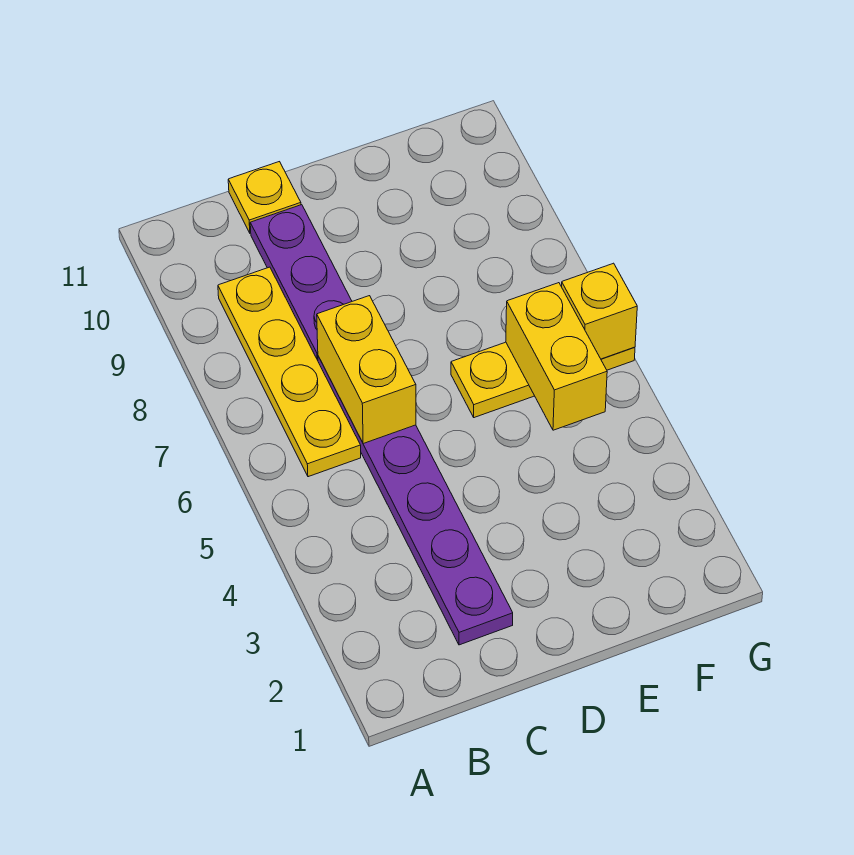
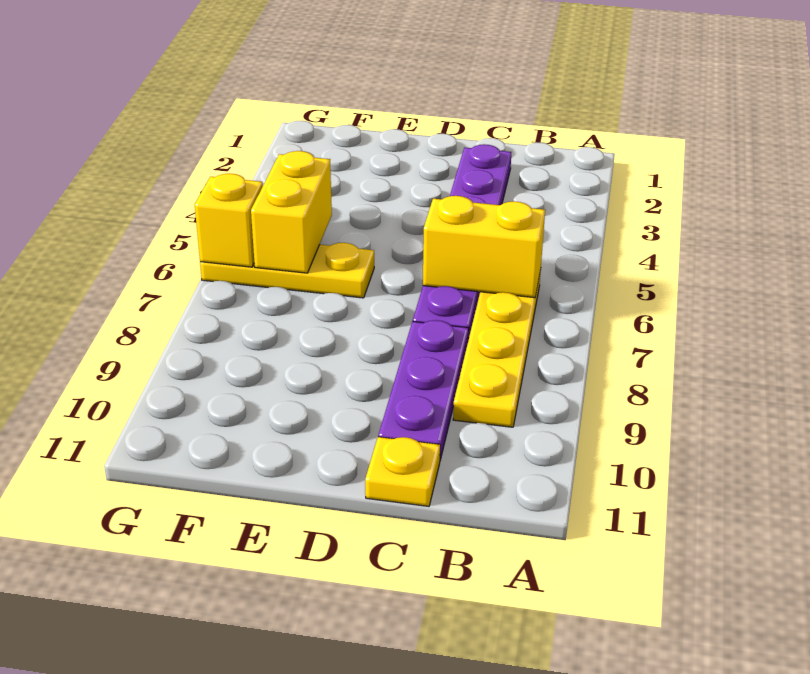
yellow brick C6:C7 level 2 -> yellow brick B6:C6 level 2

